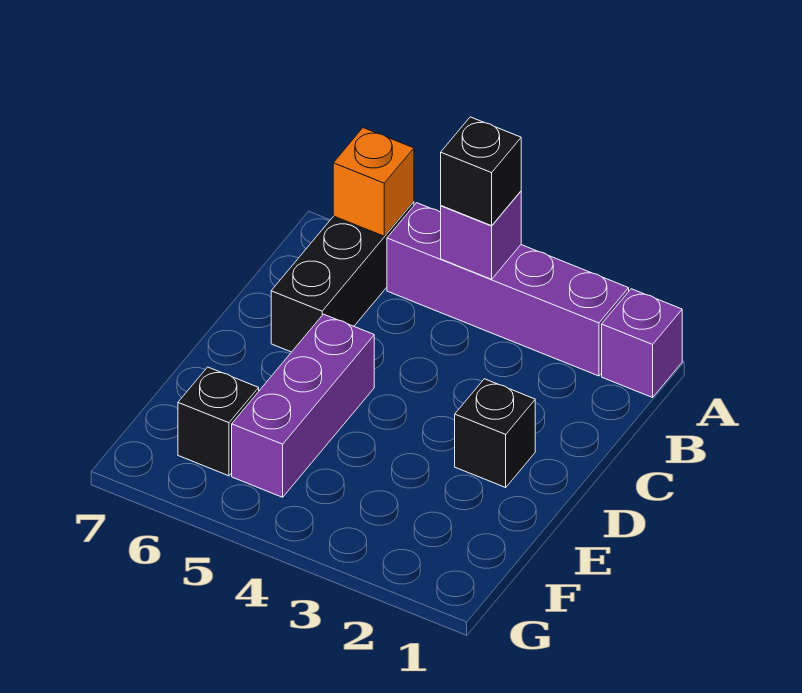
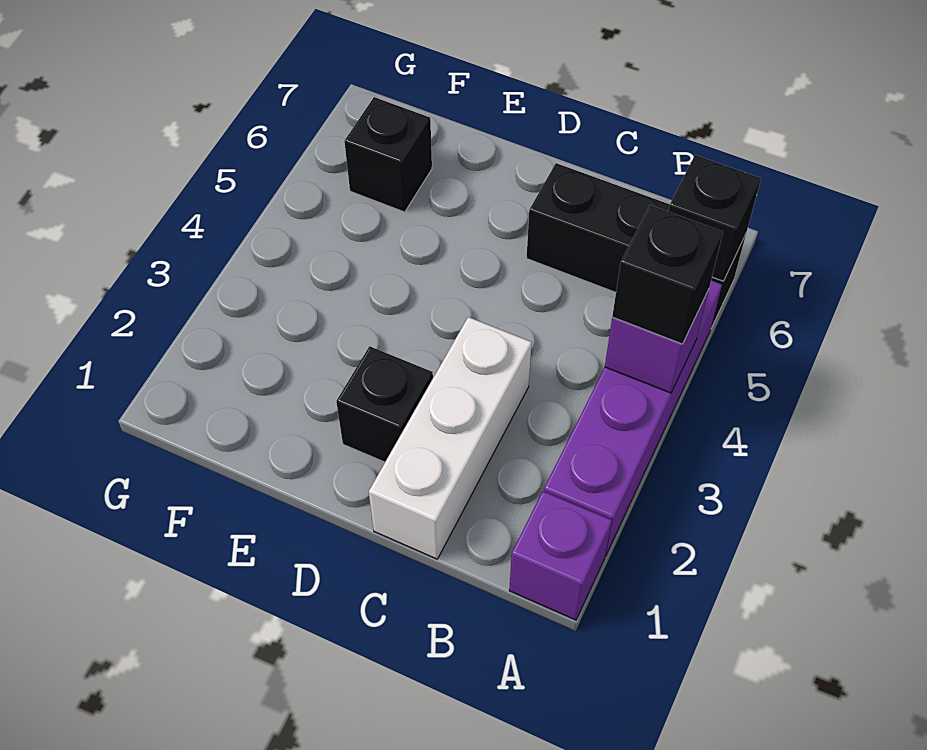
orange brick A6 level 2 -> black brick A6 level 2
none -> white brick C1:C3 level 1
purple brick D5:F5 level 1 -> none

